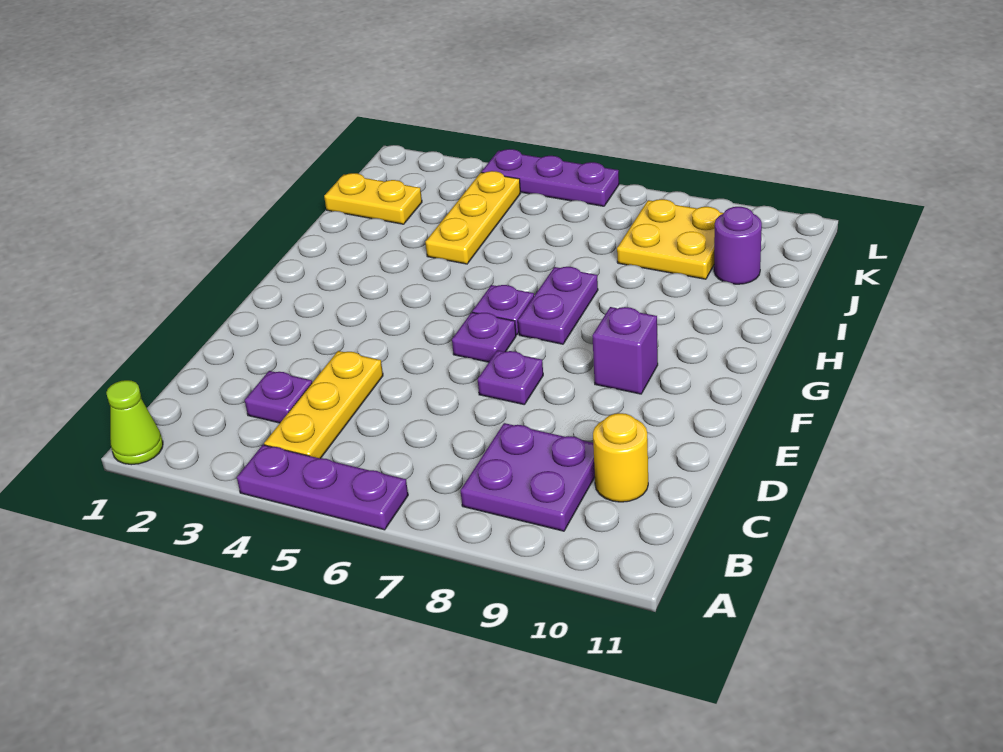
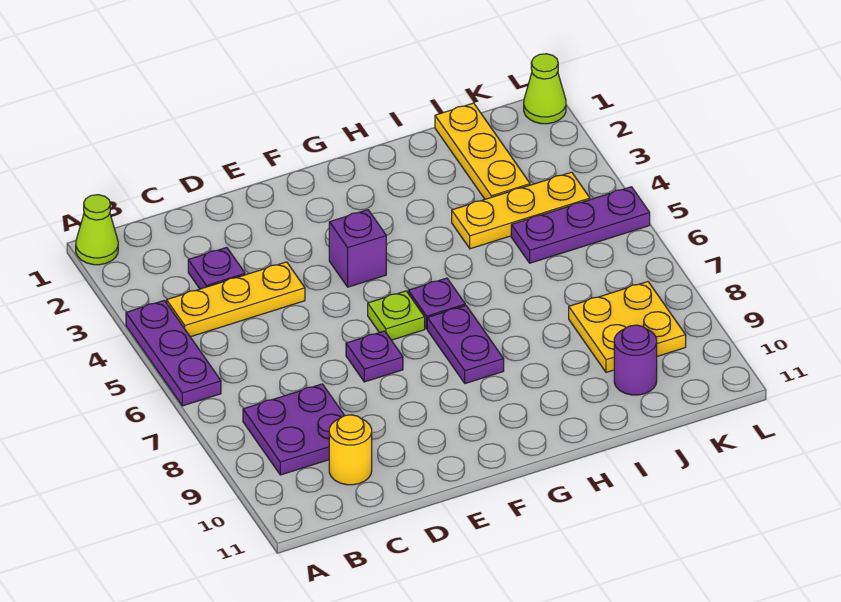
purple plate F6 level 1 -> lime plate F6 level 1
purple brick F9 level 1 -> purple brick F4 level 1
purple plate G7:H7 level 1 -> purple plate G7:G8 level 1
yellow plate J1:J2 level 1 -> yellow plate J1:J3 level 1
none -> lime cone L1 level 1
purple plate L4:L6 level 1 -> purple plate J5:L5 level 1

